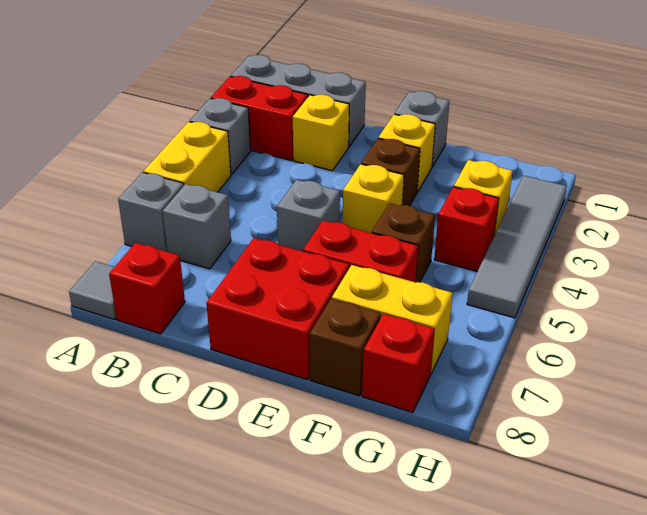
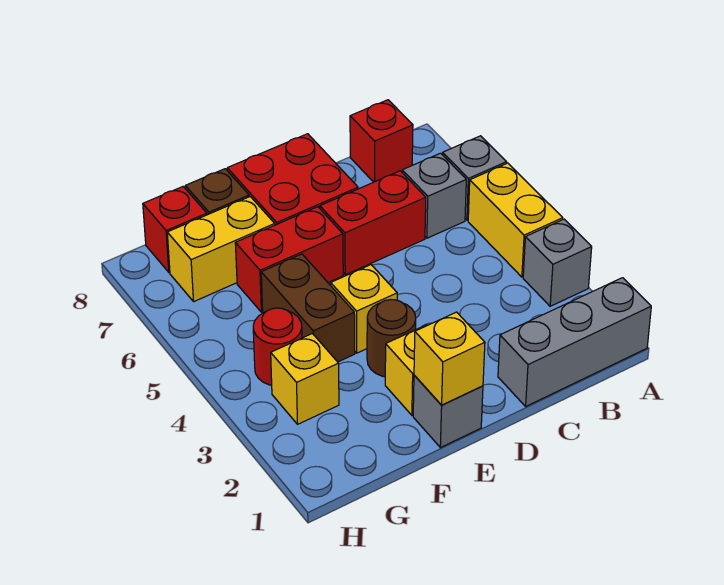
red brick A2:B2 level 1 -> red brick C6:D6 level 1
grey tile A8 level 1 -> none
yellow brick C2 level 1 -> yellow brick E1 level 2
grey brick D5 level 1 -> none
brown brick E3 level 1 -> brown round brick E3 level 1
brown brick F5 level 1 -> brown brick F4:F5 level 1
red brick G4 level 1 -> red round brick G4 level 1
grey tile H2:H5 level 1 -> none

